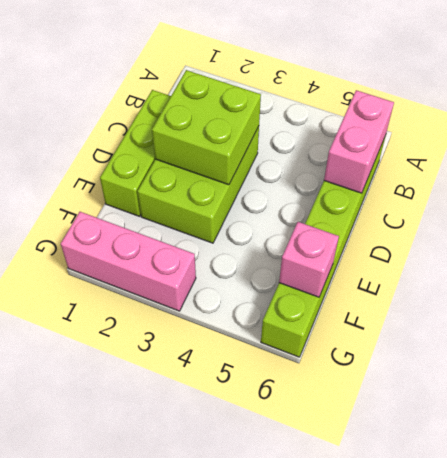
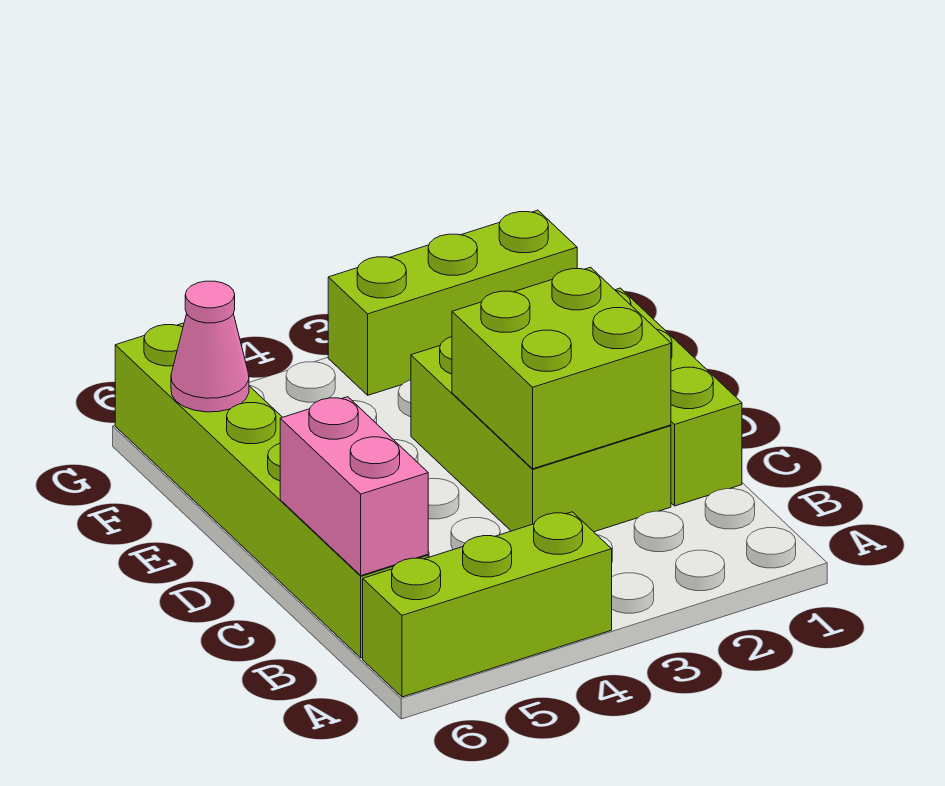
none -> lime brick A4:A6 level 1
pink brick F6 level 2 -> pink cone F6 level 2
pink brick G1:G3 level 1 -> lime brick G1:G3 level 1

